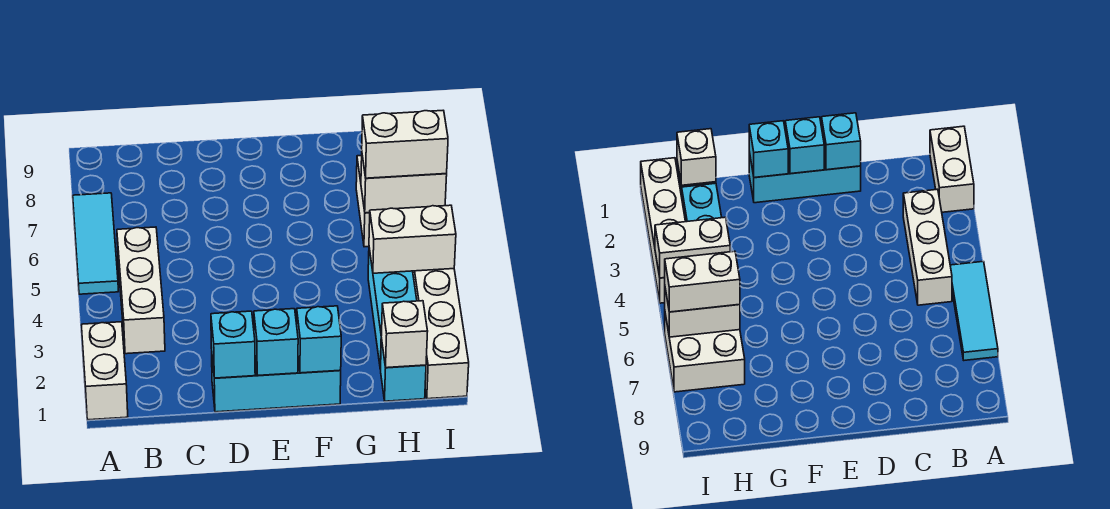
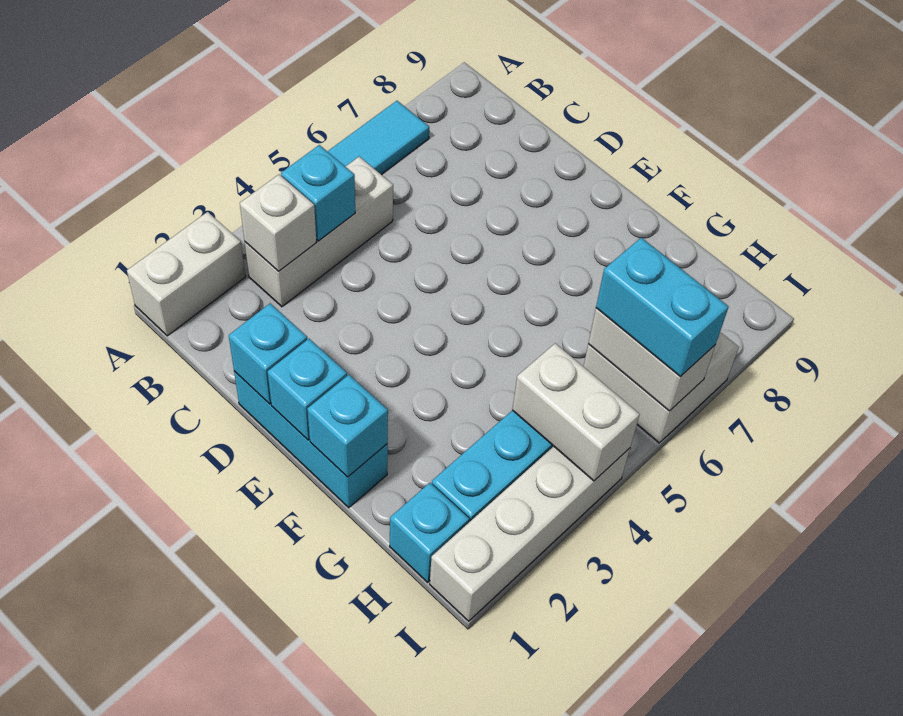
none -> cyan brick B4 level 2
white brick H1 level 2 -> white brick B3 level 2
white brick H6:I6 level 3 -> cyan brick H6:I6 level 3

